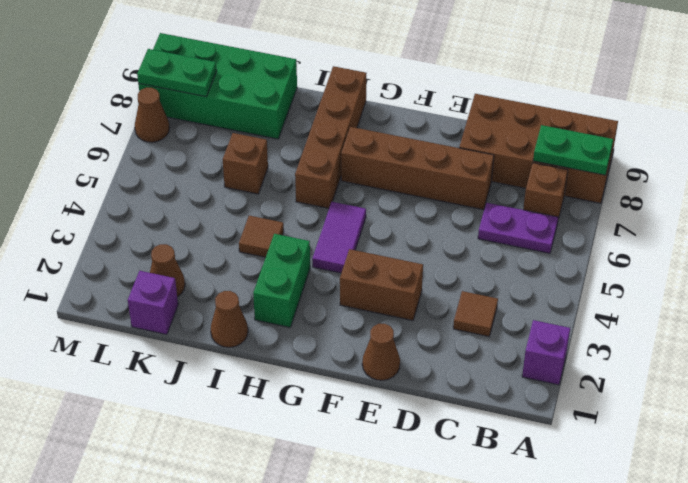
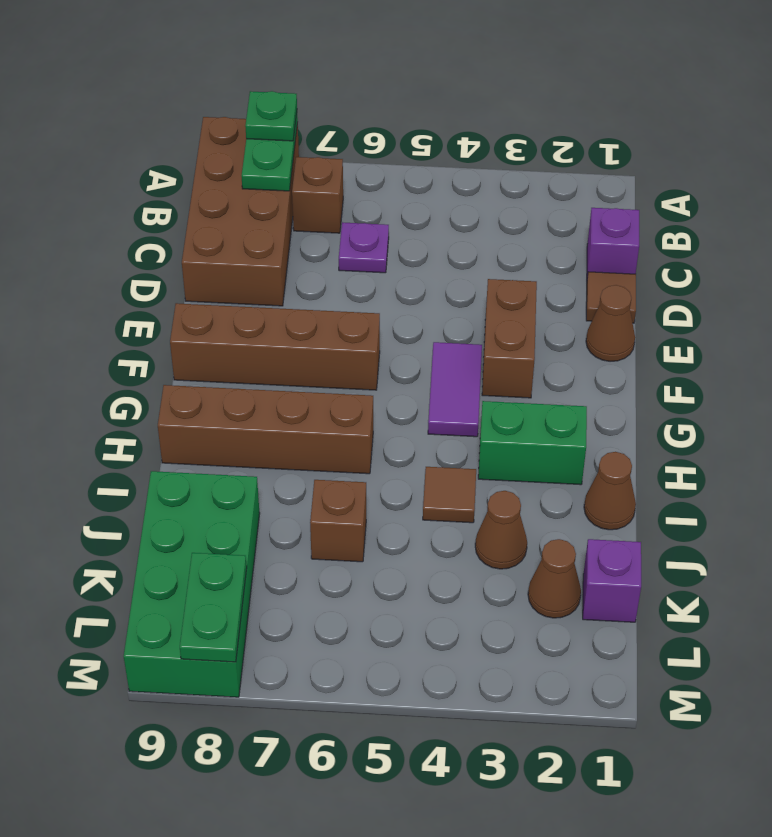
purple brick A2 level 1 -> purple brick C1 level 1
none -> green plate A8 level 3
purple plate B6:C6 level 1 -> purple plate C6 level 1
brown tile C3 level 1 -> brown tile D1 level 1
brown brick D7:G7 level 1 -> brown brick F6:F9 level 1
purple tile G4:G5 level 1 -> purple tile F4:G4 level 1
brown cone M7 level 1 -> brown cone J3 level 1

